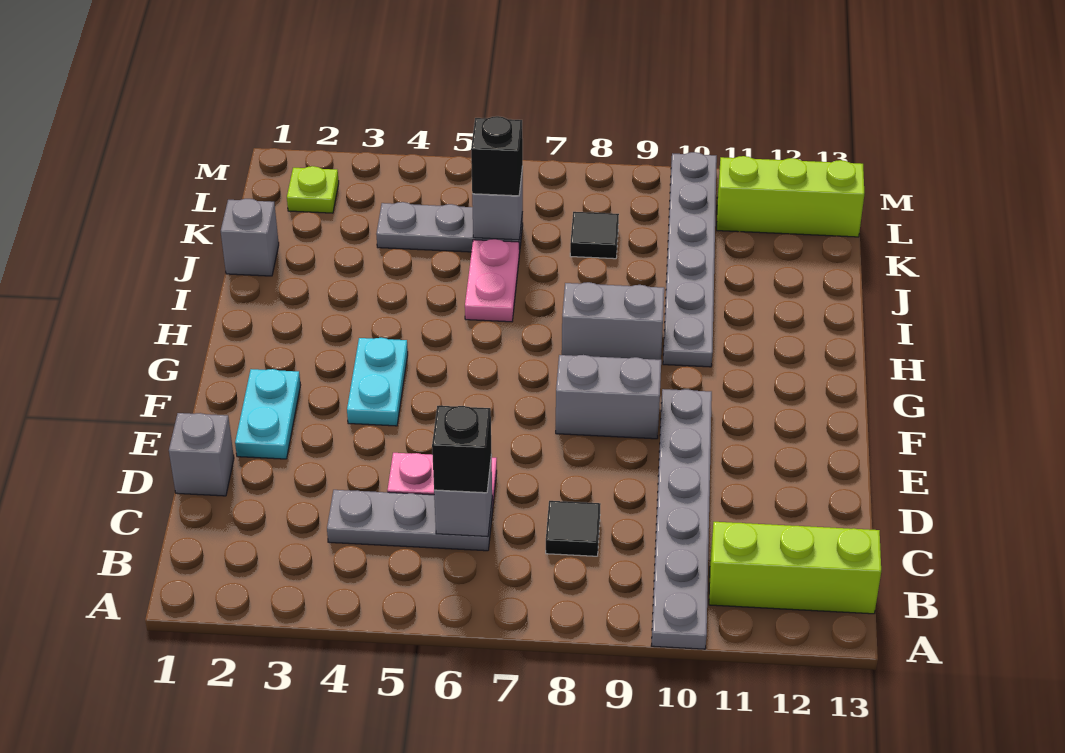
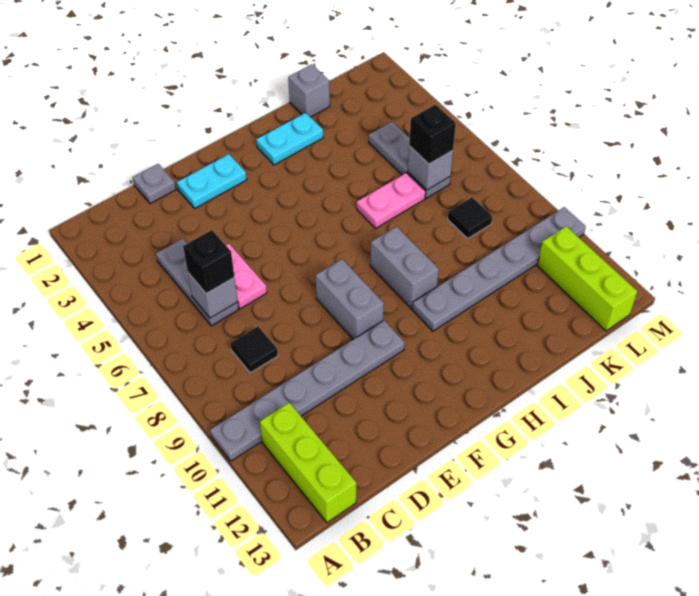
grey brick D1 level 1 -> grey plate D1 level 1
cyan plate F4:G4 level 1 -> cyan plate H2:I2 level 1
lime plate L2 level 1 -> none

